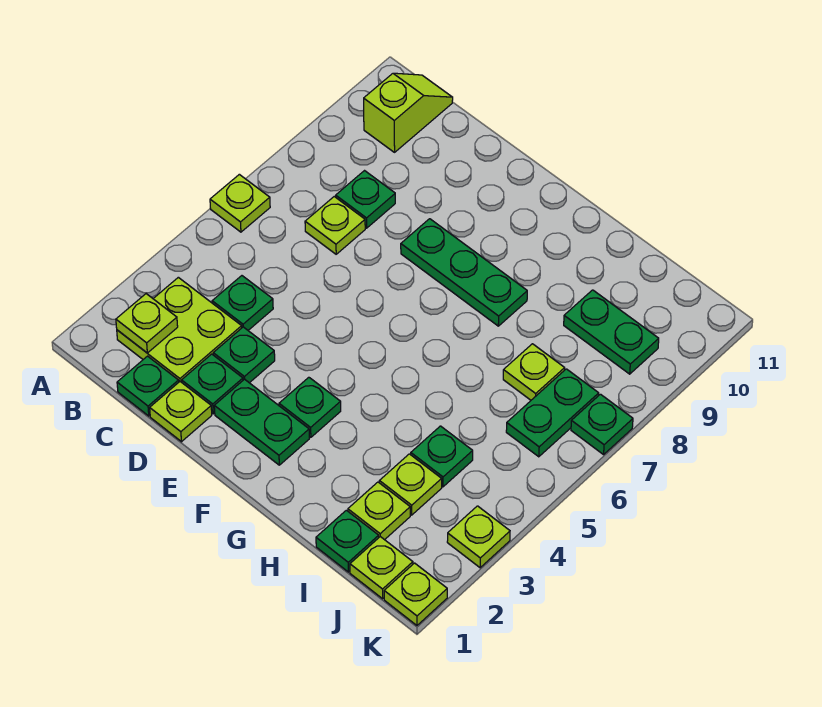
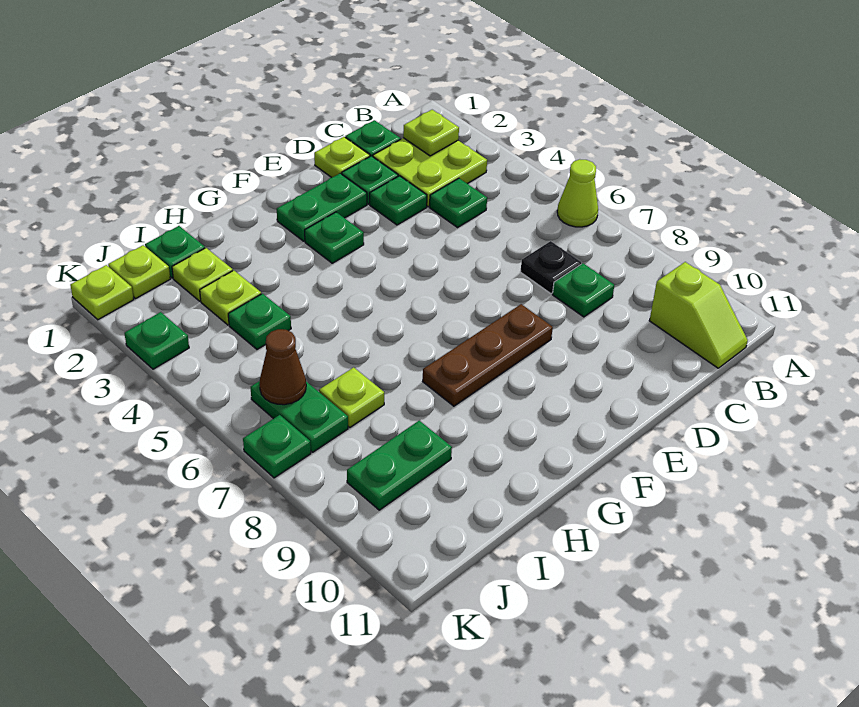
lime plate A6 level 1 -> lime cone A6 level 1
lime plate C7 level 1 -> black plate C7 level 1
green plate E8:G8 level 1 -> brown plate E8:G8 level 1
none -> brown cone J6 level 2
lime plate K3 level 1 -> green plate K3 level 1

